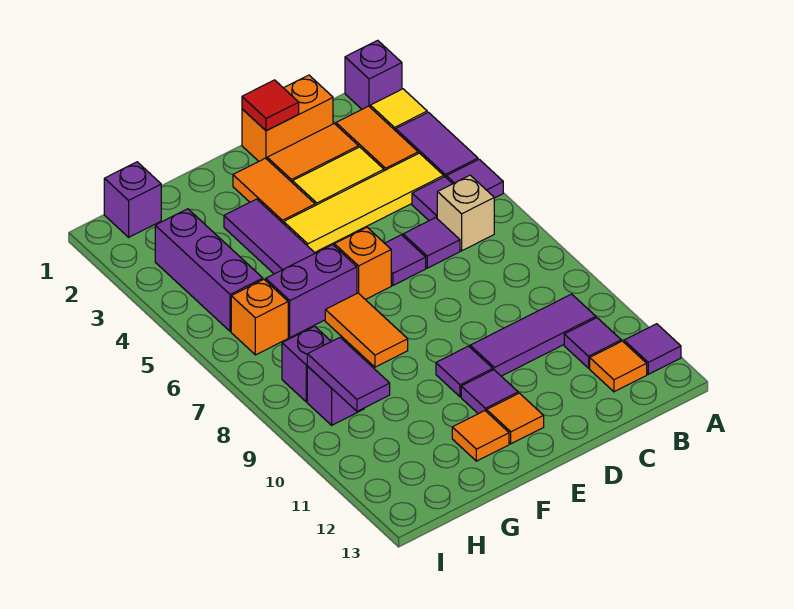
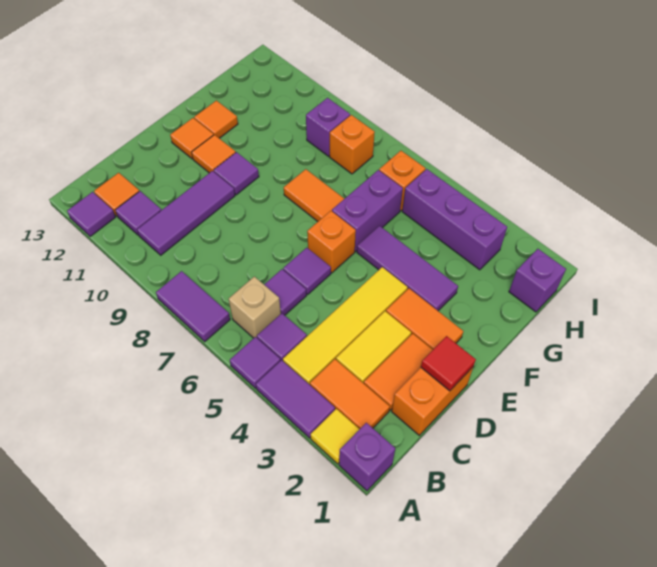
purple tile E11 level 1 -> orange tile E11 level 1
purple brick H8 level 1 -> orange brick H8 level 1
purple tile H9:H10 level 2 -> purple tile A7:A8 level 1

